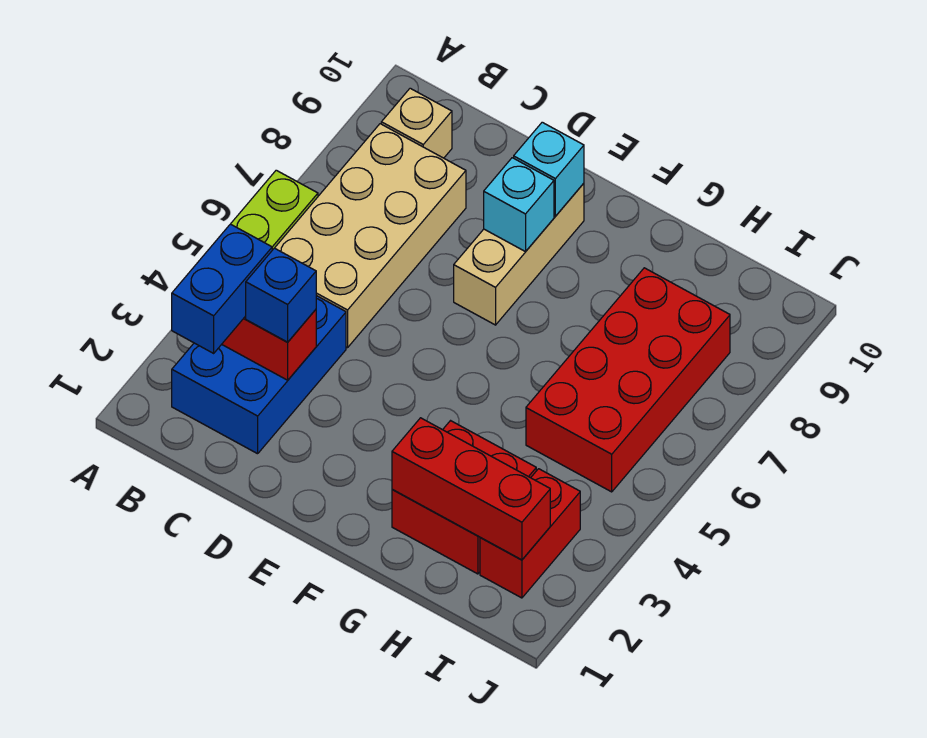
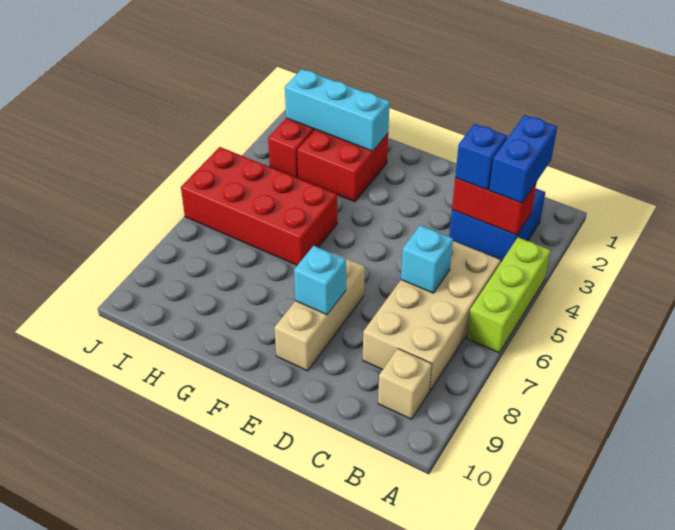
blue brick B2:C4 level 1 -> blue brick B2:C3 level 1
cyan brick E9 level 2 -> cyan brick C6 level 2
red brick G2:I2 level 2 -> cyan brick G2:I2 level 2
red brick H5:I8 level 1 -> red brick G5:J6 level 1

